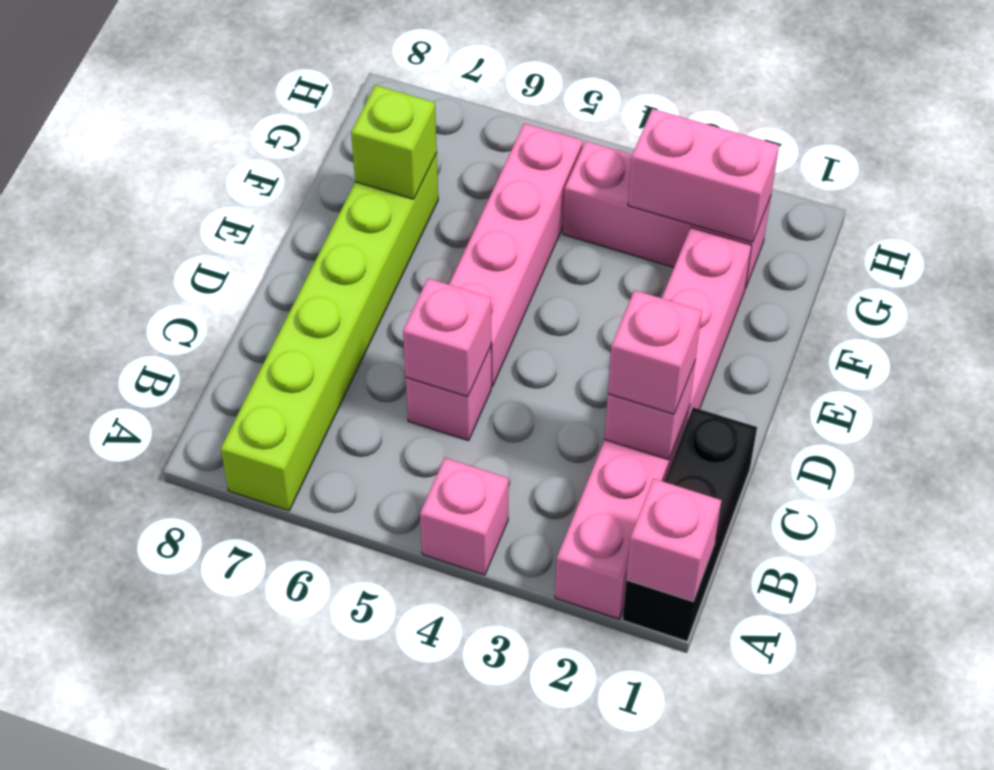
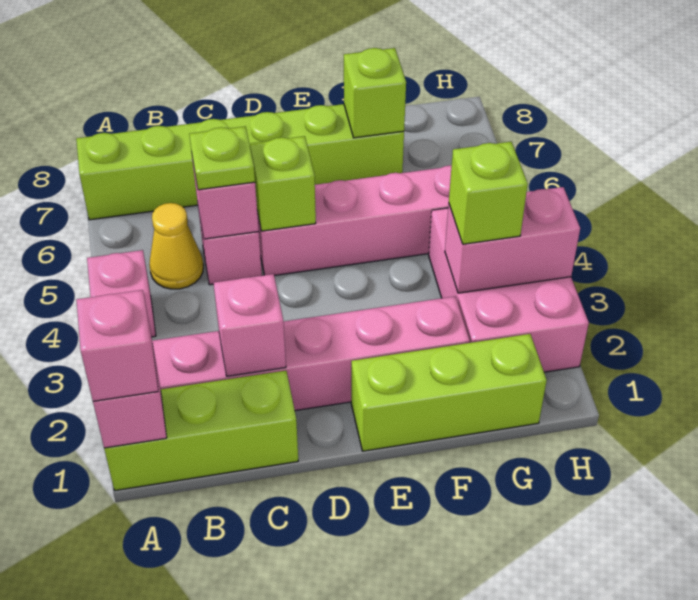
black brick A1:C1 level 1 -> lime brick A1:C1 level 1
none -> yellow cone B5 level 1
pink brick C2 level 3 -> pink brick A1 level 3
none -> lime plate C5 level 3
none -> lime brick D5 level 2
none -> lime brick E1:G1 level 1
pink brick G2:G4 level 1 -> pink brick G2:H4 level 1
pink brick G2:G3 level 2 -> pink brick G3:H3 level 2
none -> lime brick G3 level 3

